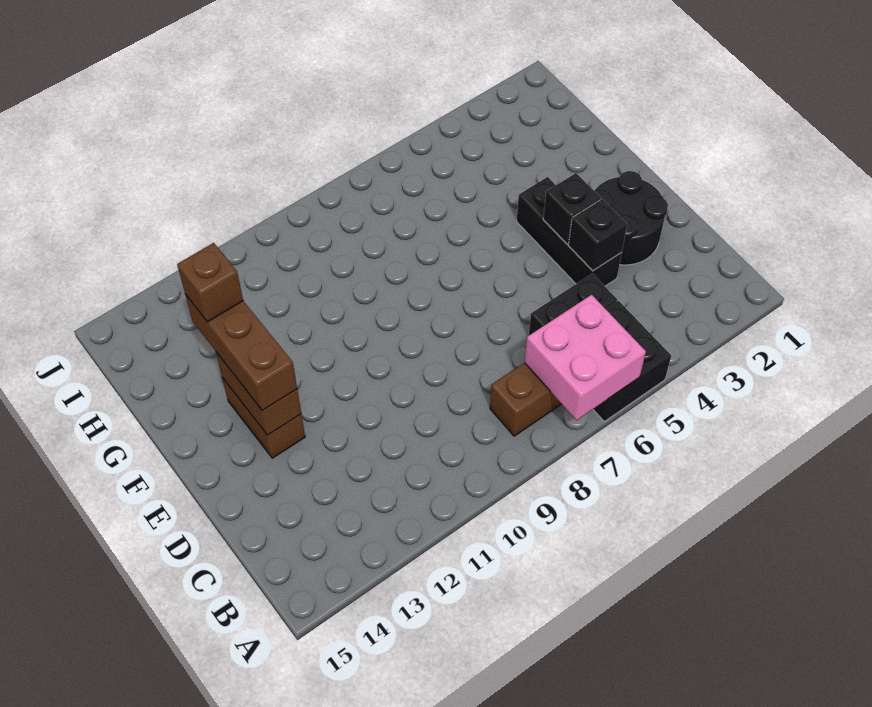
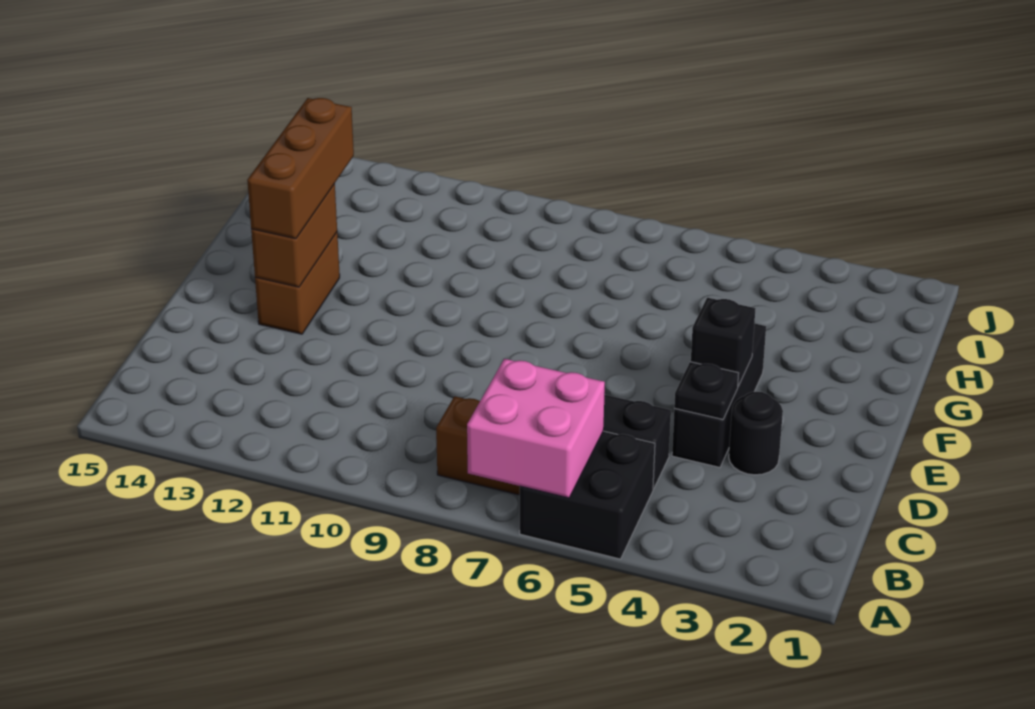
black round brick D2:E3 level 1 -> black round brick D3 level 1
black brick D4 level 2 -> black plate D4 level 2
brown brick G13 level 4 -> none

